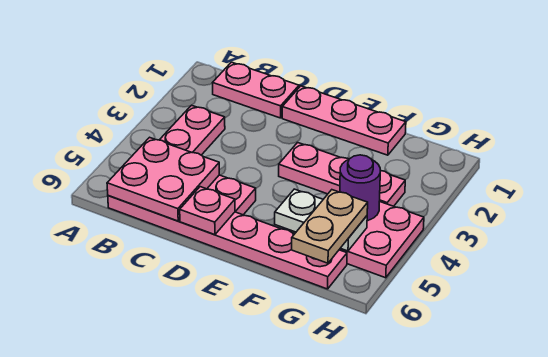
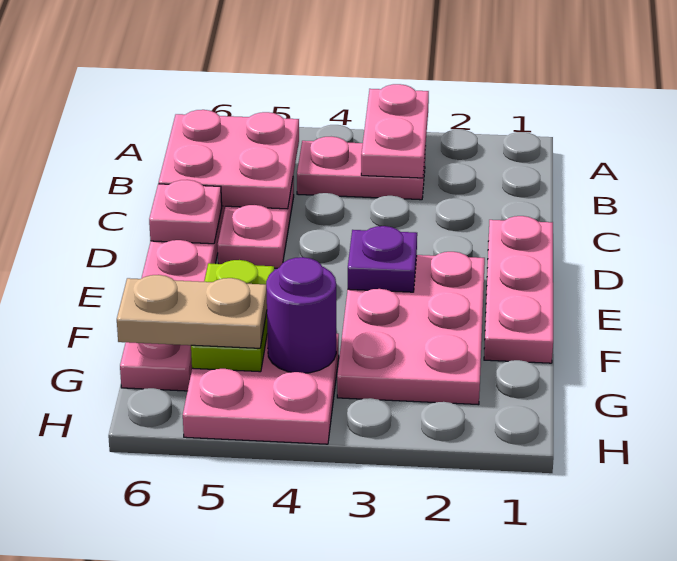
pink plate B1:C1 level 1 -> pink plate A3:B3 level 2
pink plate E3:G3 level 1 -> pink plate E2:G3 level 1
none -> purple plate E3 level 2
white plate F5:G5 level 2 -> lime plate F5:G5 level 2

